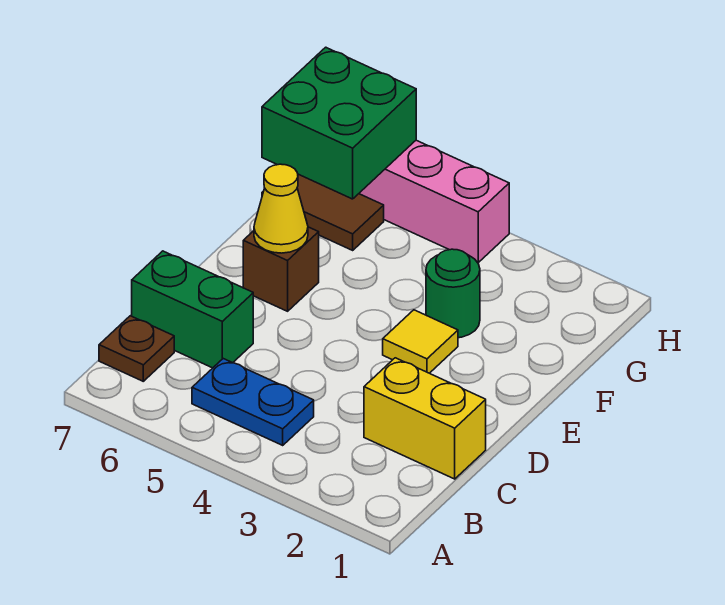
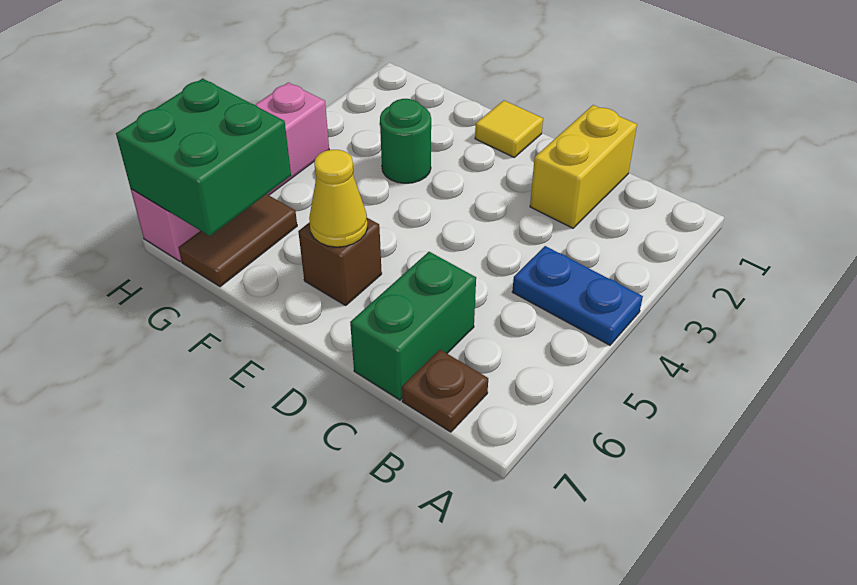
blue plate B4:B5 level 1 -> blue plate A4:B4 level 1
yellow tile E3 level 1 -> yellow tile E1 level 1

